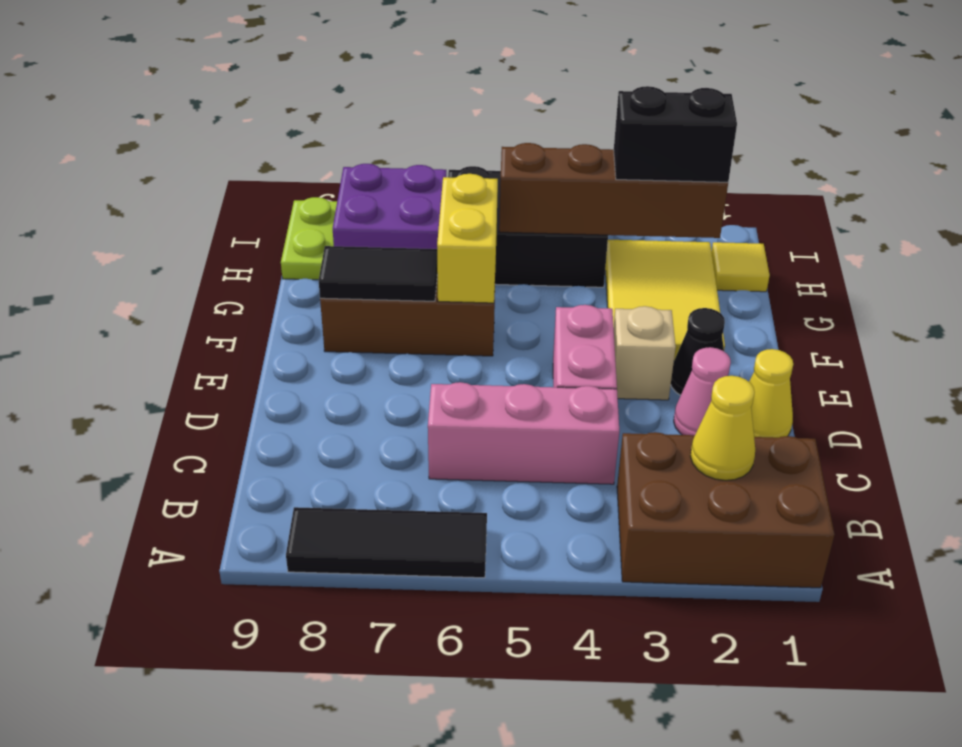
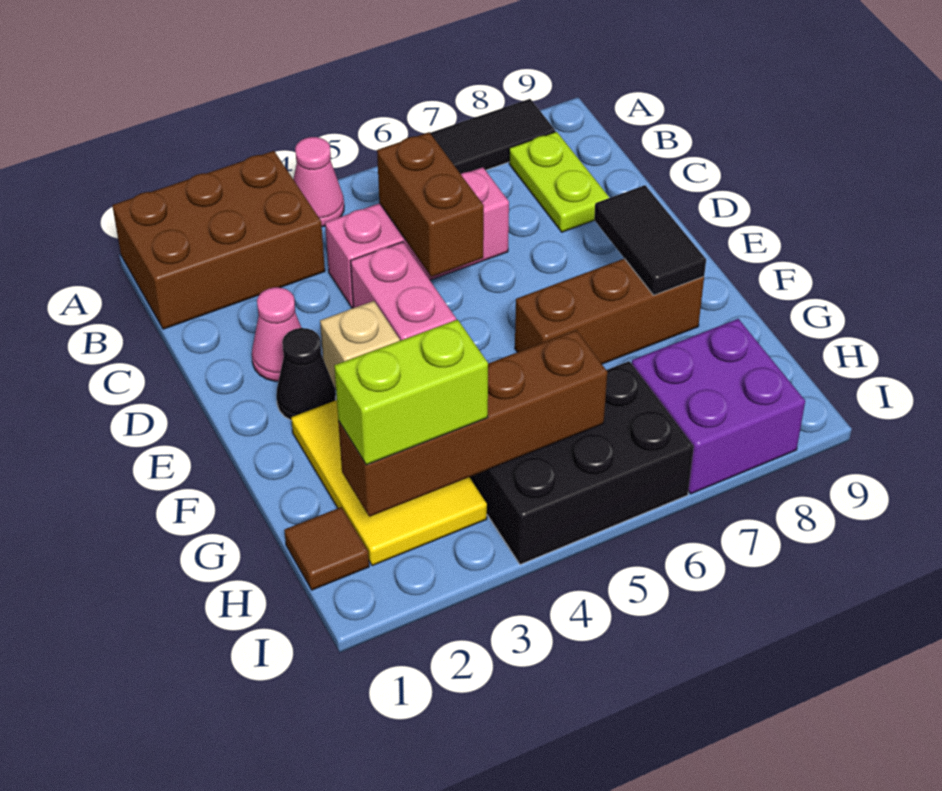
none -> pink cone A4 level 1
yellow cone B2 level 2 -> none
none -> brown brick C5:D5 level 2
yellow cone D1 level 1 -> none
yellow brick F6:G6 level 2 -> none
black tile F7:F8 level 2 -> black tile E8:F8 level 2
yellow tile H1 level 1 -> brown tile H1 level 1
black brick H2:H3 level 3 -> lime brick H2:H3 level 3
lime plate H9:I9 level 1 -> lime plate B8:C8 level 1

